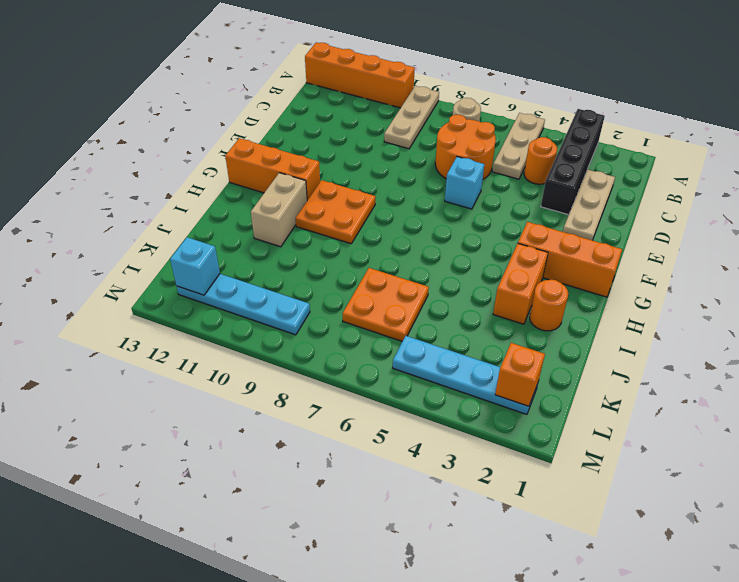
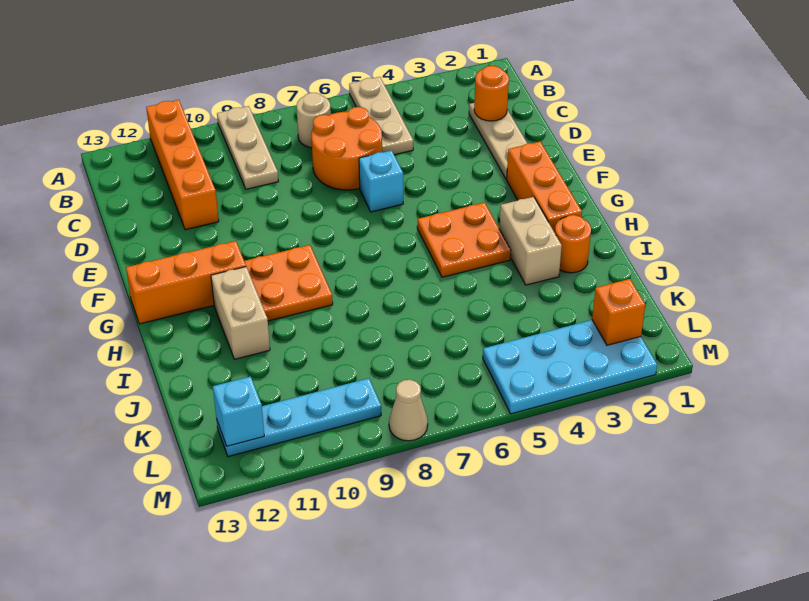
black brick A3:D3 level 1 -> none
orange brick A10:A13 level 1 -> orange brick A11:D11 level 1
orange round brick C4 level 1 -> orange round brick C2 level 2
orange brick G1:G3 level 1 -> orange brick F2:H2 level 1
orange brick H3:I3 level 1 -> tan brick H3:I3 level 1
orange plate J6:K7 level 1 -> orange plate G4:H5 level 1
cyan plate L2:L5 level 1 -> cyan plate L2:M5 level 1
none -> tan cone M8 level 1

